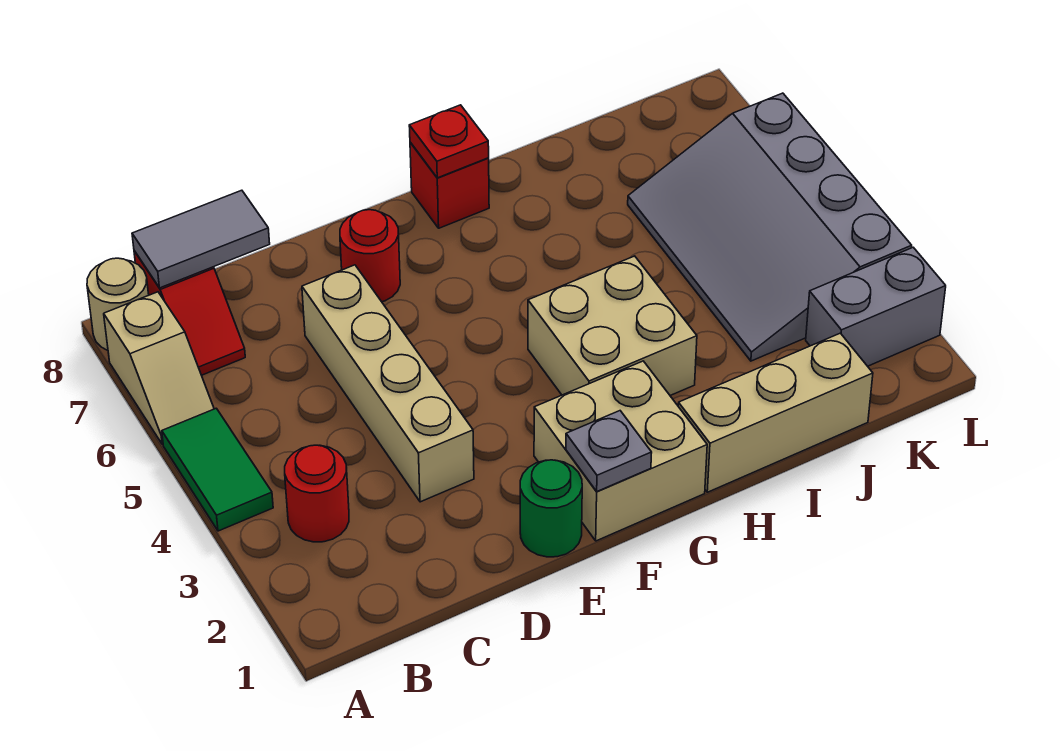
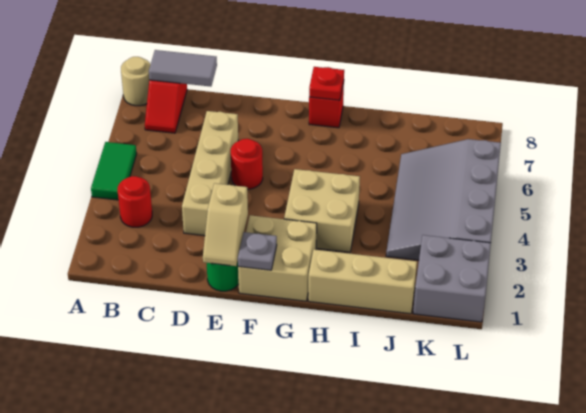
tan slope A6:A7 level 1 top 7 -> tan slope E1:E2 level 2 top 2
red round brick E7 level 1 -> red round brick E5 level 1
grey brick K2:L2 level 1 -> grey brick K1:L2 level 1

